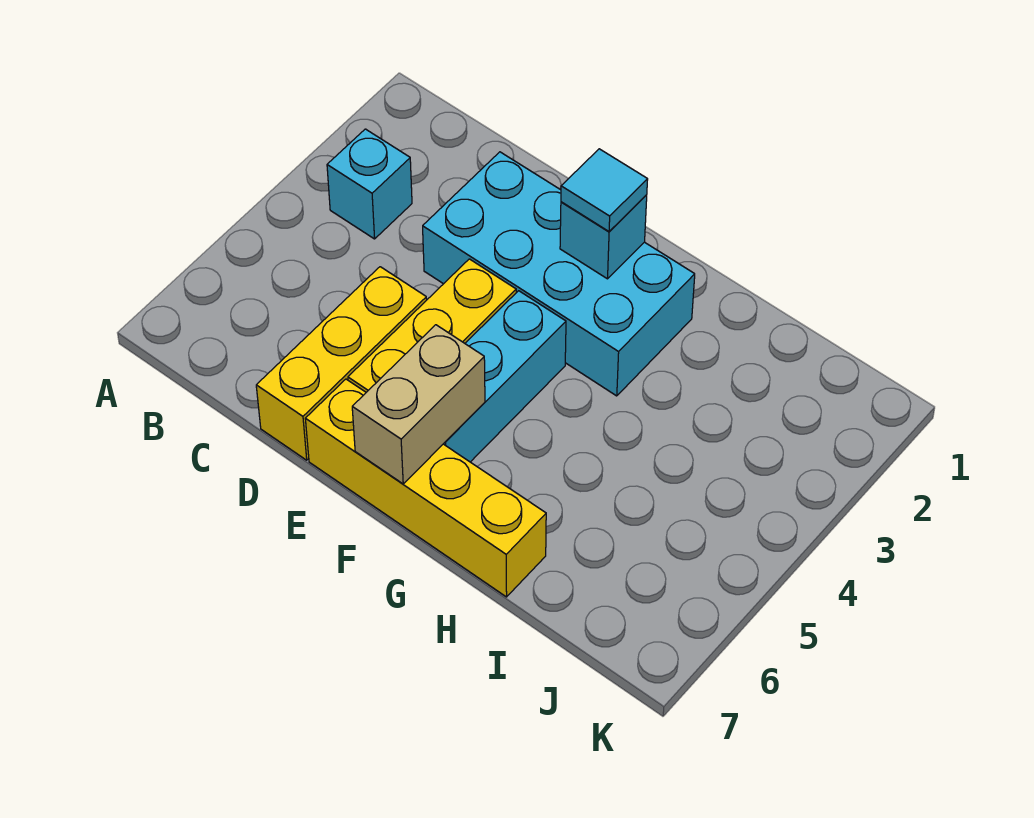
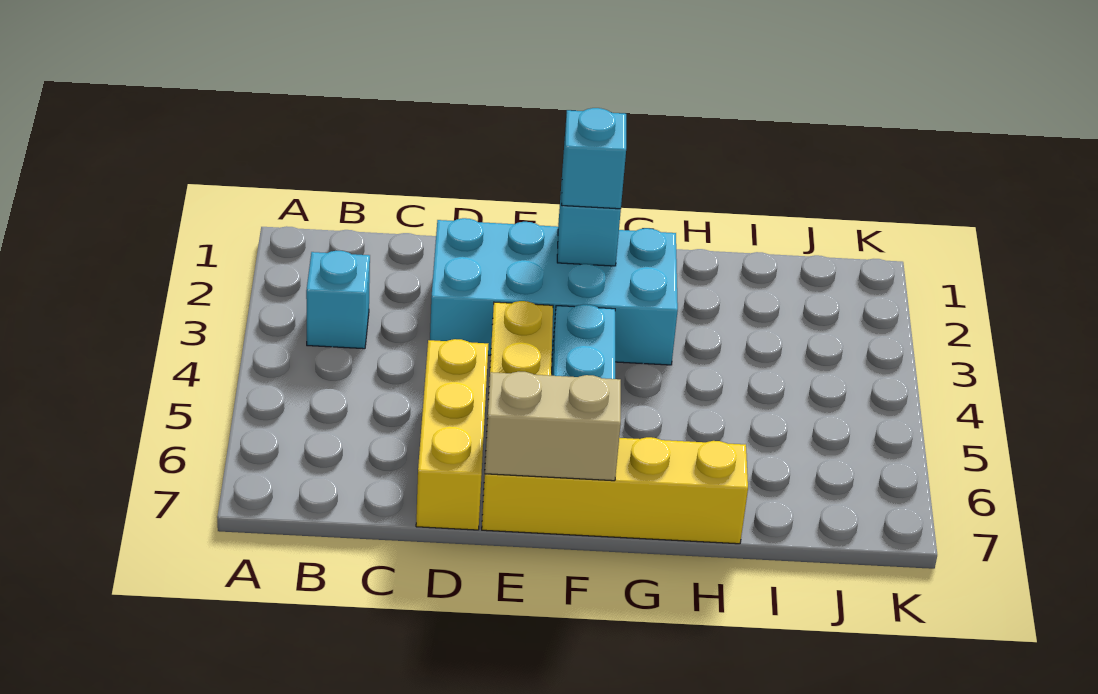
cyan tile F2 level 3 -> cyan brick F2 level 3
tan brick F6:F7 level 2 -> tan brick E7:F7 level 2

